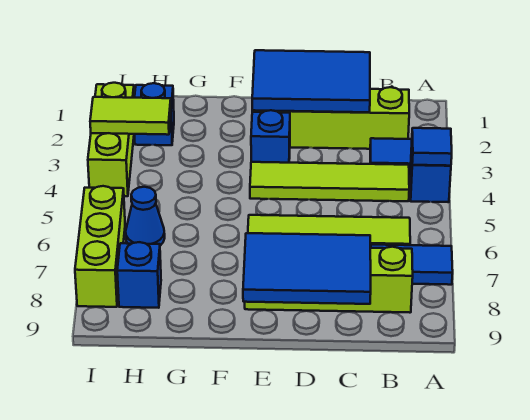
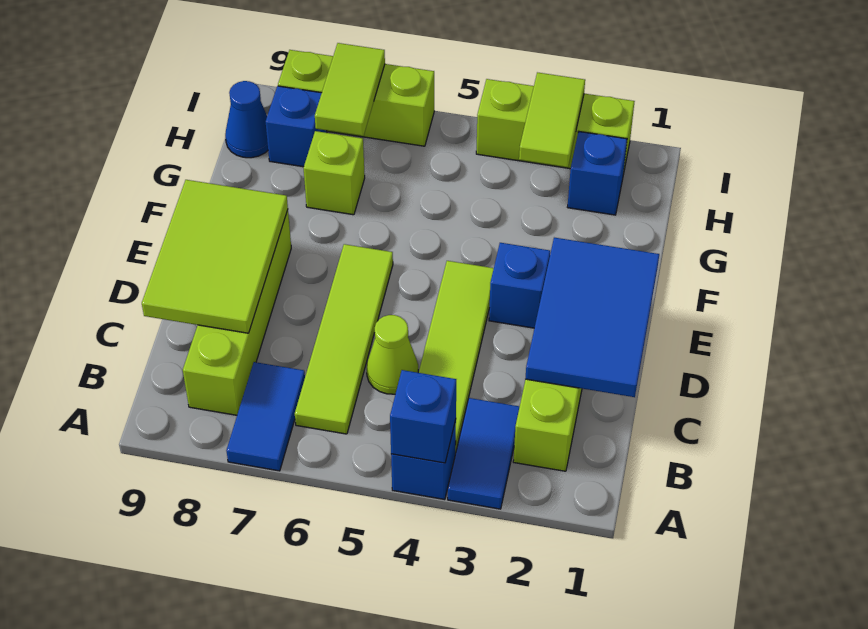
blue tile A4 level 2 -> blue brick A4 level 2
none -> lime cone C5 level 1
blue tile C8:E9 level 2 -> lime tile C8:E9 level 2
none -> lime brick G7 level 1
blue cone H6 level 1 -> blue cone H9 level 1
none -> lime tile H7:I7 level 2

